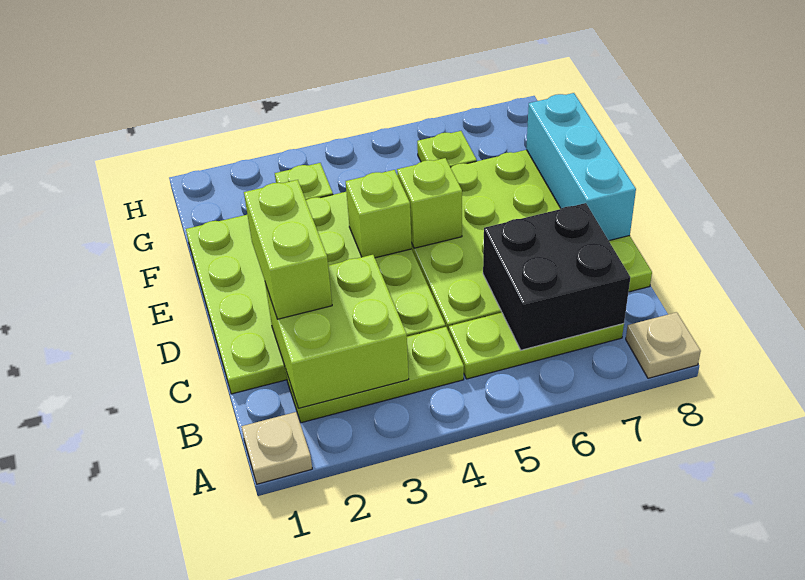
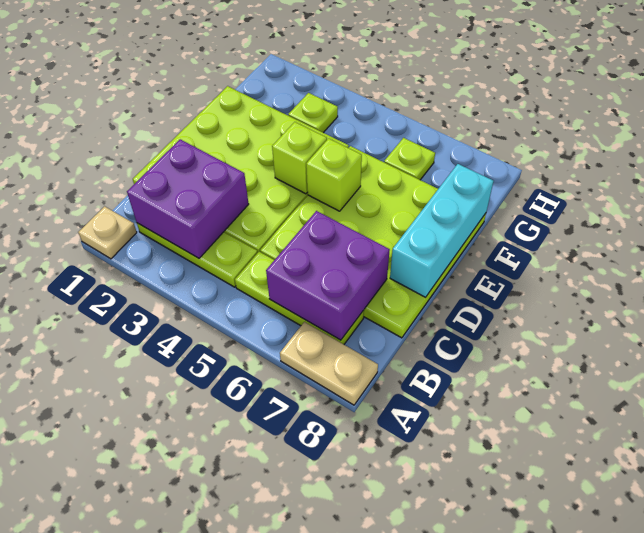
tan plate A8 level 1 -> tan plate A7:A8 level 1
lime brick B2:C3 level 2 -> purple brick B2:C3 level 2
black brick B6:C7 level 2 -> purple brick B6:C7 level 2
lime brick C2:D2 level 3 -> none

